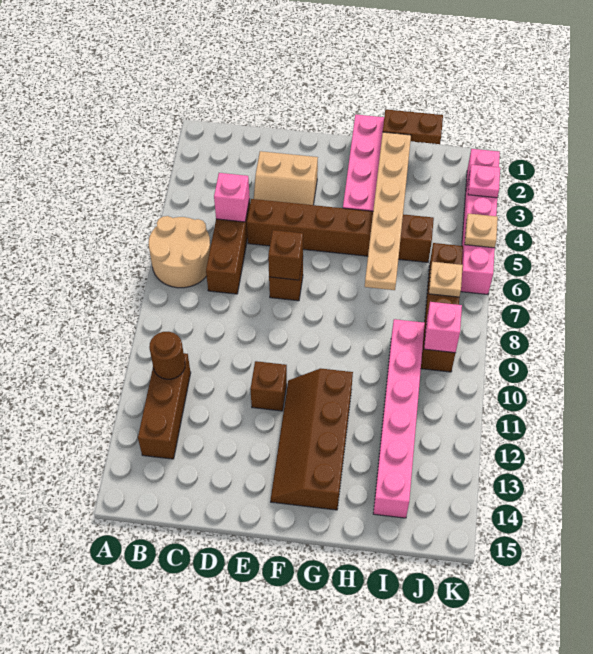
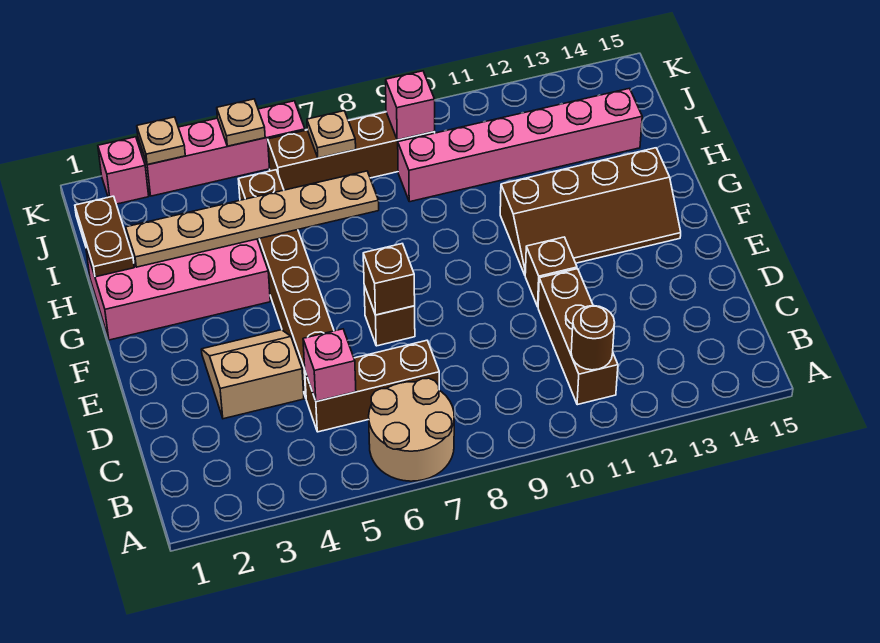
brown brick B11:B13 level 1 -> brown brick B11:D11 level 1
tan slope D3:E4 level 1 top 3 -> tan slope D3:E4 level 1 top D
pink plate K3 level 2 -> tan plate K3 level 2

